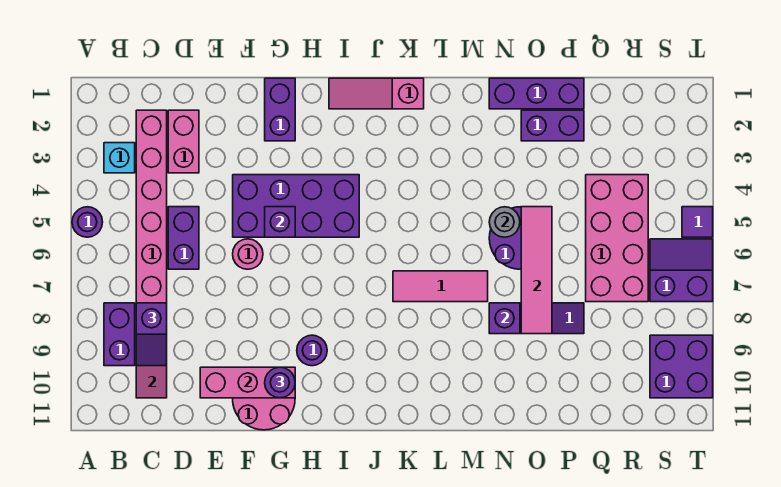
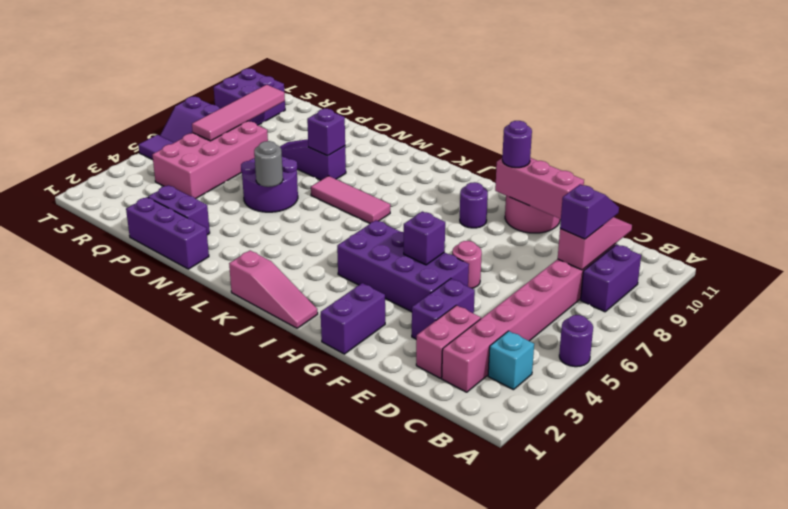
purple brick D5:D6 level 1 -> purple brick E3:E4 level 1
pink tile O5:O8 level 2 -> pink tile R6:R9 level 2

